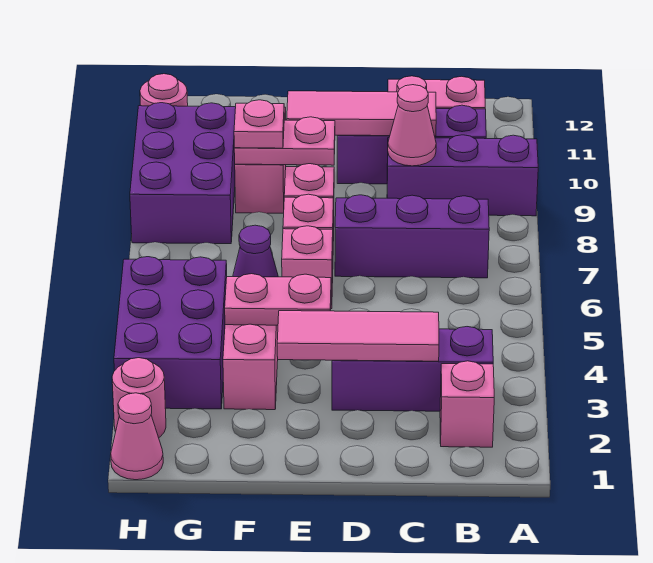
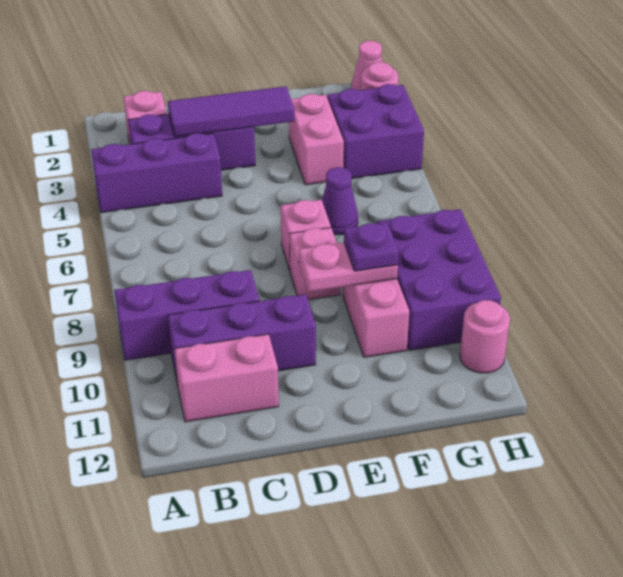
purple brick B7:D7 level 1 -> purple brick A4:C4 level 1
pink tile C3:E3 level 2 -> purple tile C3:E3 level 2
pink cone C9 level 2 -> none
pink tile C10:E10 level 2 -> none
pink plate E4:F4 level 2 -> none
pink brick E6 level 1 -> none
pink plate F9 level 3 -> purple plate F9 level 3
purple brick G3:H5 level 1 -> purple brick G3:H4 level 1

